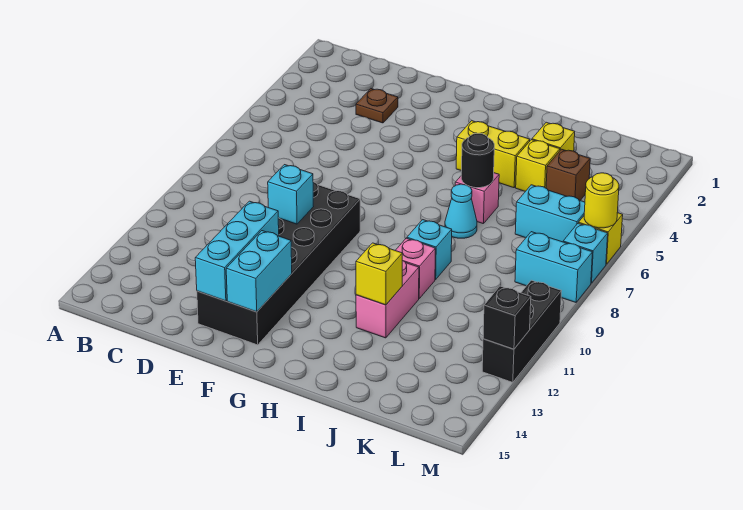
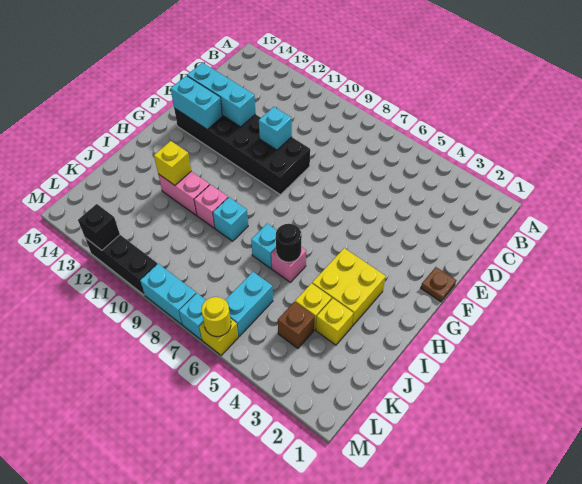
brown plate D3 level 1 -> brown plate F1 level 1
yellow brick H4:I4 level 1 -> yellow brick H3:I4 level 1
cyan cone I7 level 1 -> cyan brick I7 level 1
cyan brick L8:M8 level 1 -> cyan brick M8:M9 level 1

